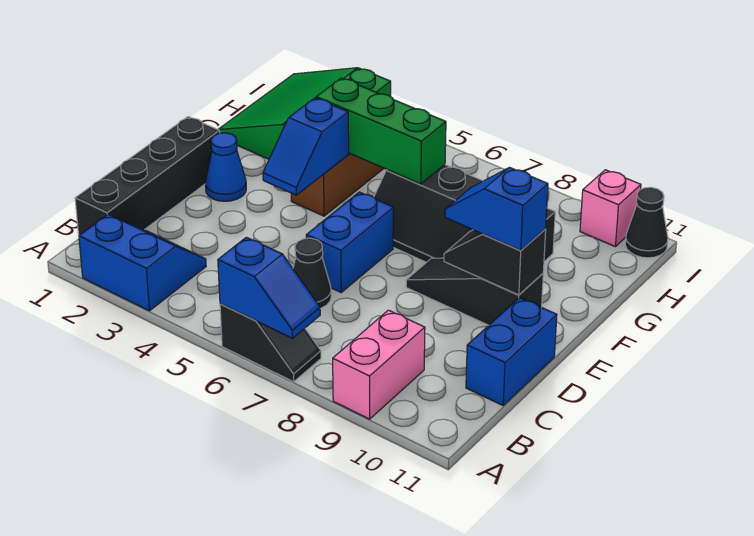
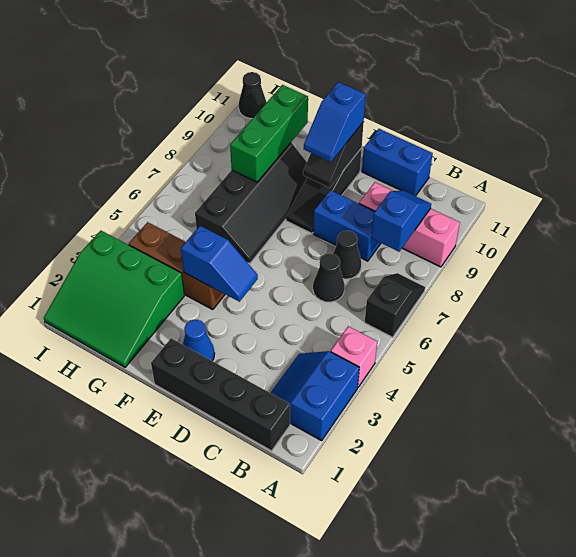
blue slope A6:A7 level 2 top 6 -> blue slope B8:B9 level 2 top 8
pink brick A9:B9 level 1 -> pink brick A9:C9 level 1
none -> black cone C7 level 1
blue brick D6:E6 level 1 -> blue brick C8:D8 level 1
green brick G4:G6 level 2 -> green brick G8:G10 level 2
pink brick I10 level 1 -> pink brick A4 level 1

